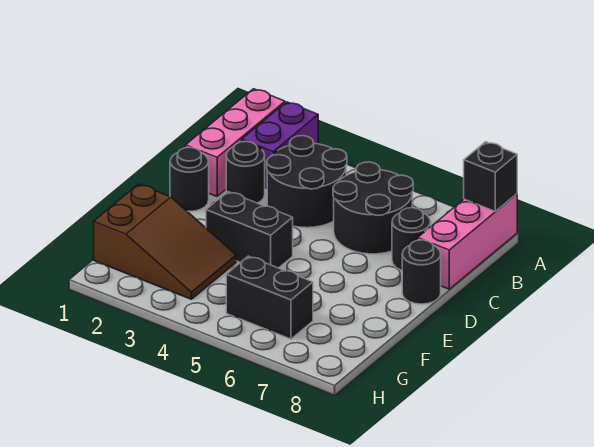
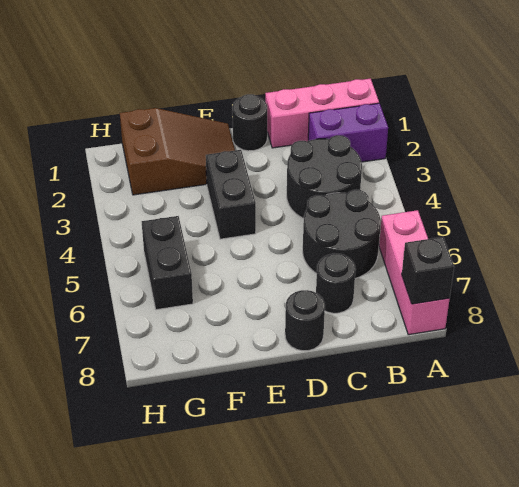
pink brick A8:C8 level 1 -> pink brick A6:A8 level 1
black round brick C2 level 1 -> none
brown slope F1:G3 level 1 top 1 -> brown slope E1:G2 level 1 top G

